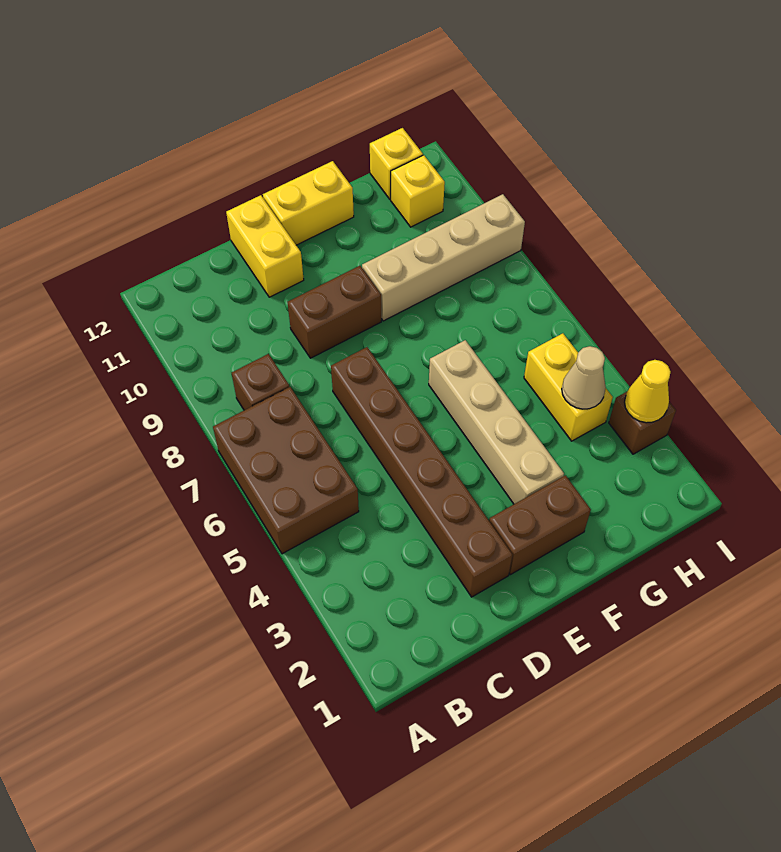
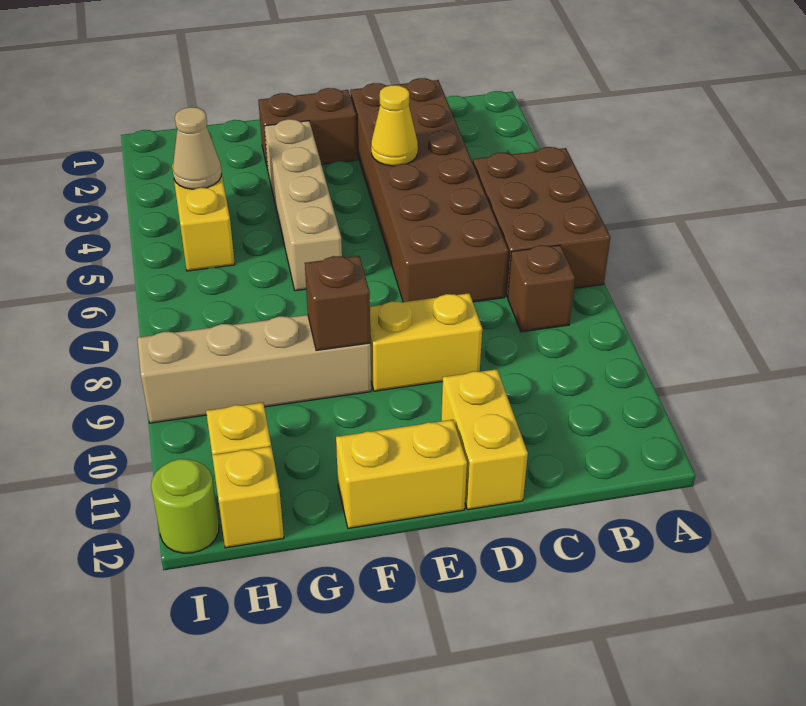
brown brick D2:D7 level 1 -> brown brick C2:D7 level 1
brown brick D9:E9 level 1 -> yellow brick D9:E9 level 1
brown brick I3 level 1 -> brown brick F9 level 2
yellow cone I3 level 2 -> yellow cone D4 level 2
none -> lime round brick I12 level 1

